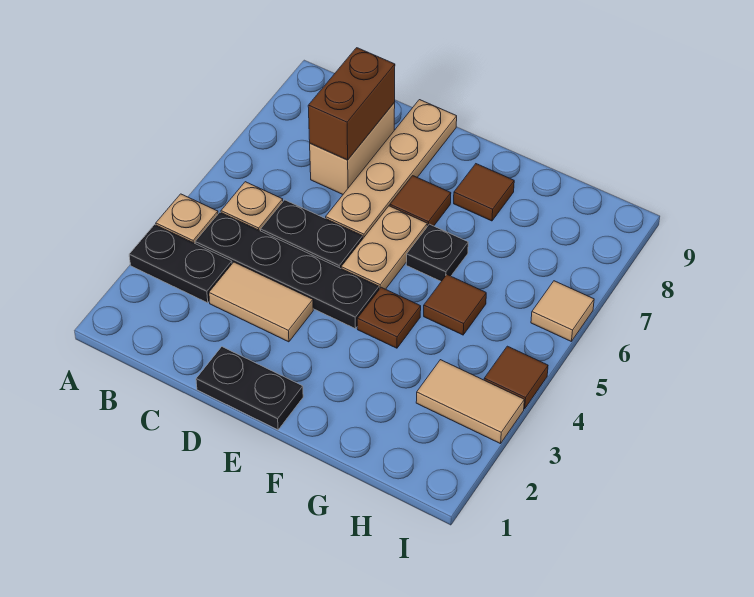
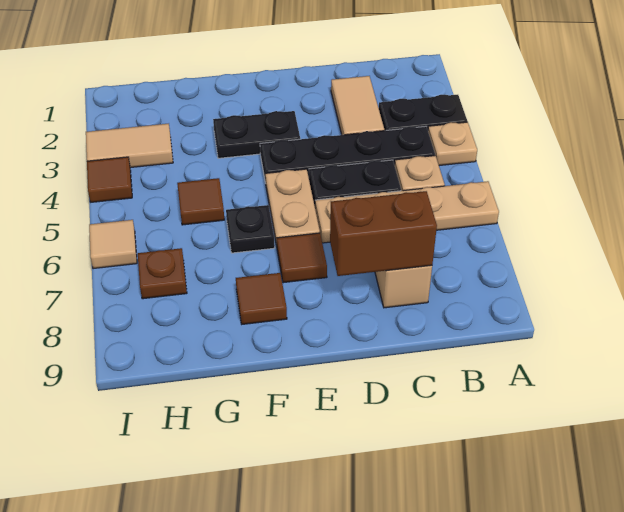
tan tile C3:D3 level 1 -> tan tile C2:C3 level 1
brown brick C7:C8 level 2 -> brown brick C8:D8 level 2
black plate D1:E1 level 1 -> black plate E3:F3 level 1
tan plate D6:D9 level 1 -> tan plate A6:D6 level 1
brown plate F4 level 1 -> brown plate H7 level 1

